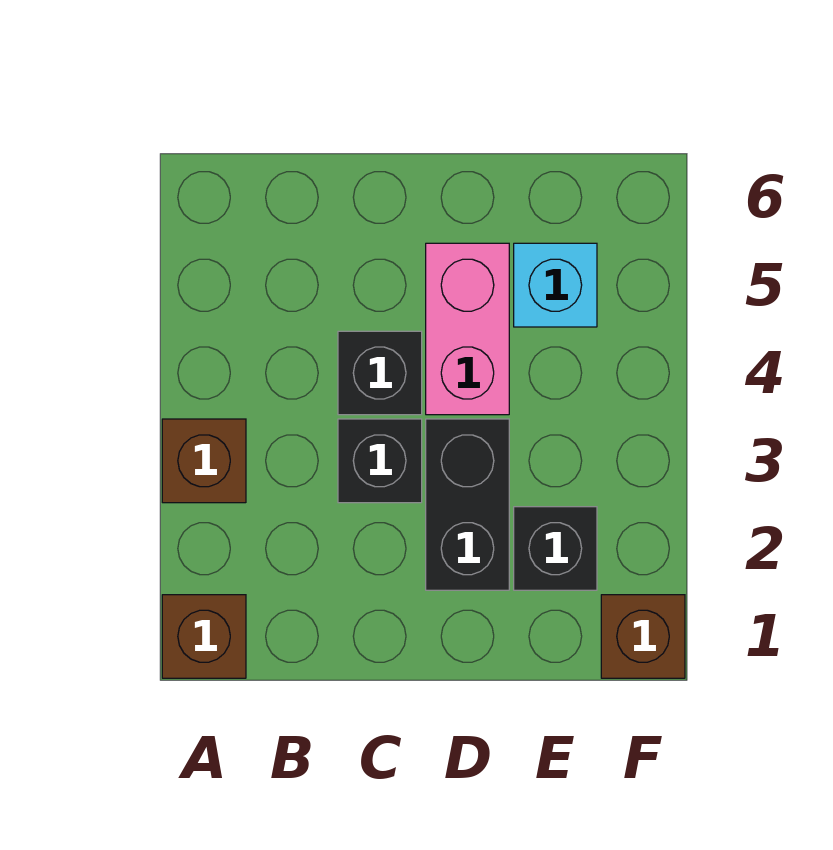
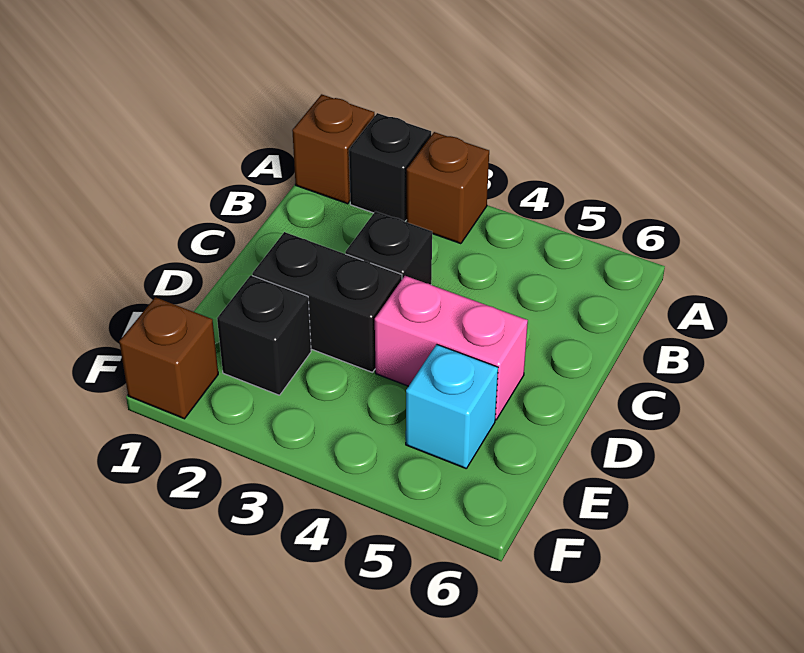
black brick C4 level 1 -> black brick A2 level 1

